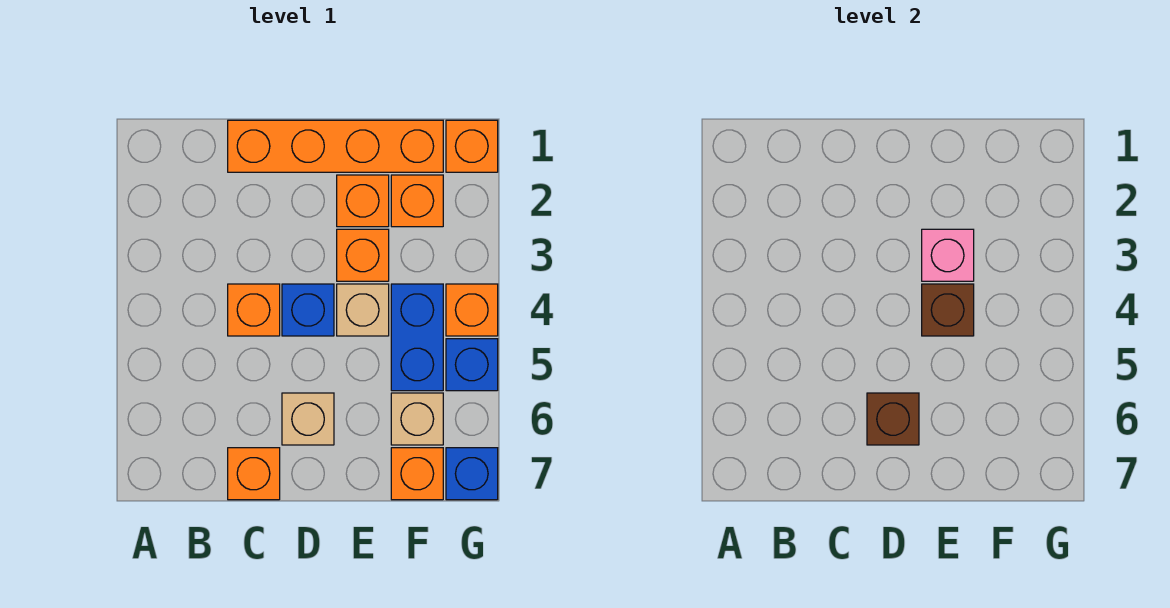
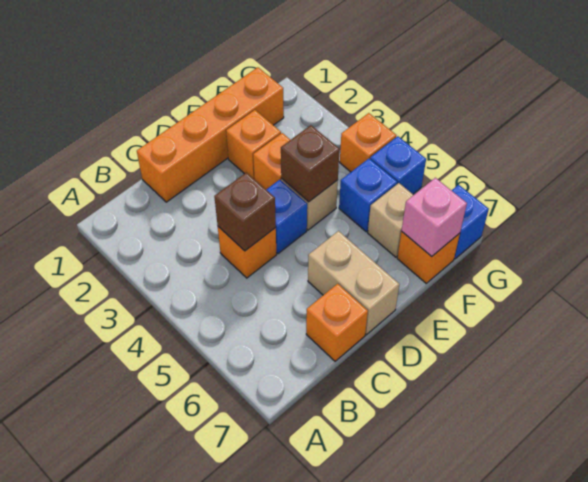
tan brick D6 level 1 -> tan brick D6:D7 level 1
brown brick D6 level 2 -> brown brick C4 level 2
pink brick E3 level 2 -> pink brick F7 level 2
orange brick F2 level 1 -> none
blue brick F4:F5 level 1 -> blue brick F5 level 1
orange brick G1 level 1 -> none

